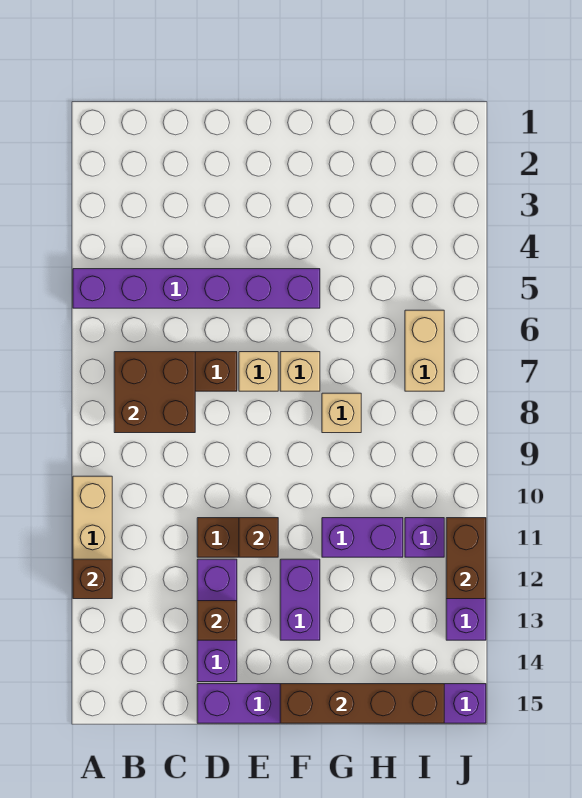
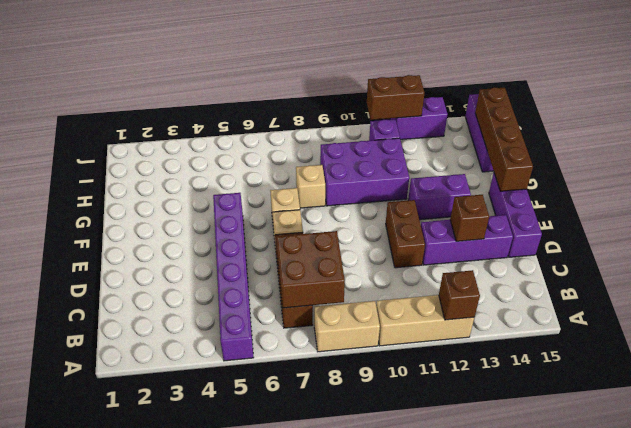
brown brick E11 level 2 -> none
purple brick G11:H11 level 1 -> purple brick G9:H11 level 1
tan brick I6:I7 level 1 -> tan brick A8:A9 level 1

